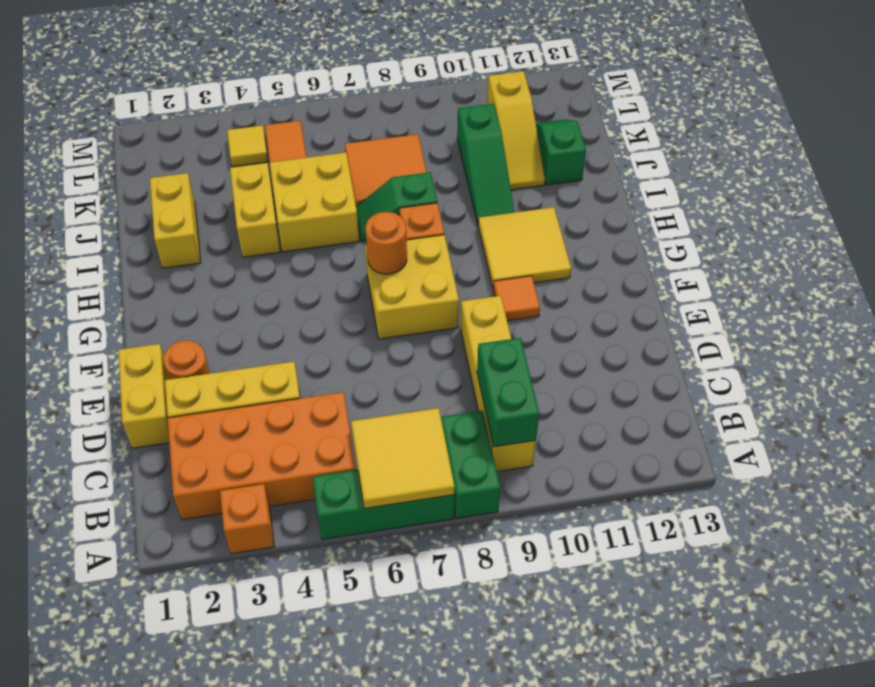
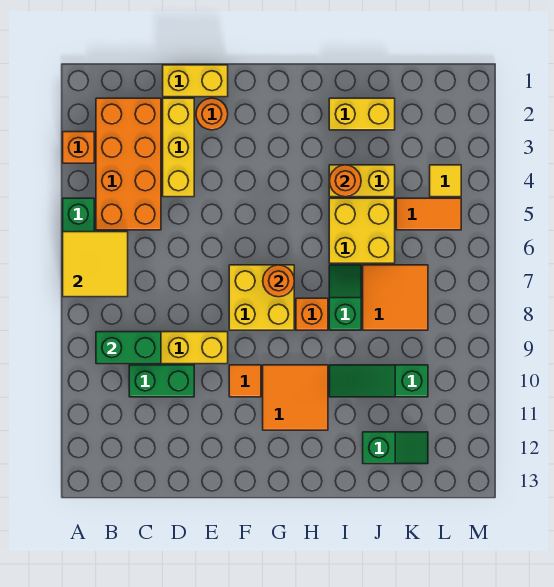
green brick A8:B8 level 1 -> green brick C10:D10 level 1
yellow tile G10:H11 level 1 -> orange tile G10:H11 level 1
none -> orange round brick I4 level 2
yellow slope J11:L11 level 1 top L -> none

